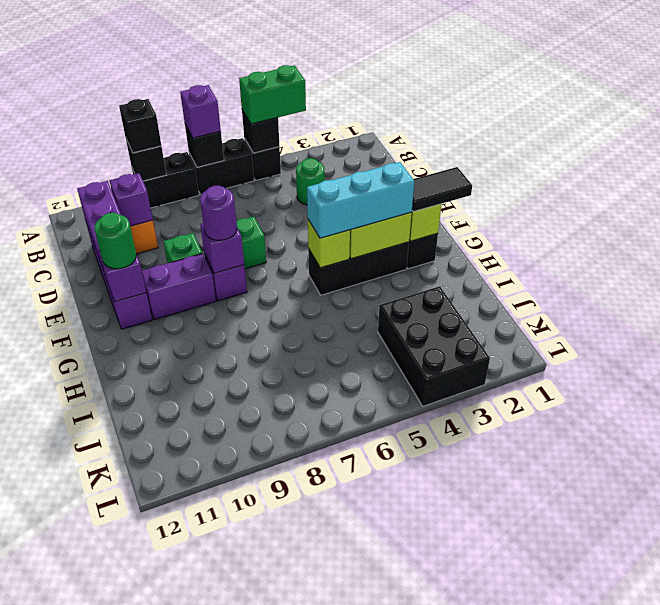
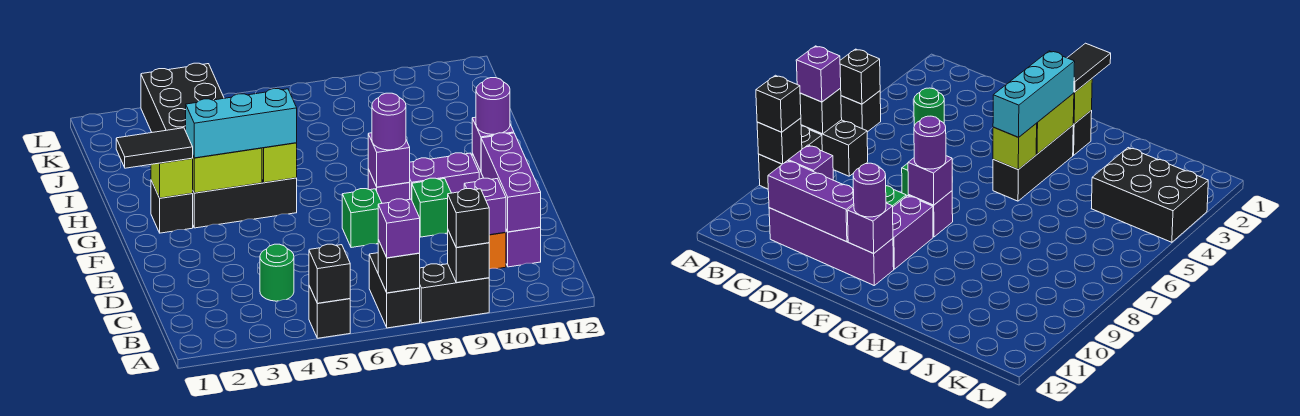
green brick A4:A5 level 3 -> none
black brick A6:A7 level 1 -> black brick A7:B7 level 1
green round brick F11 level 3 -> purple round brick F11 level 3

